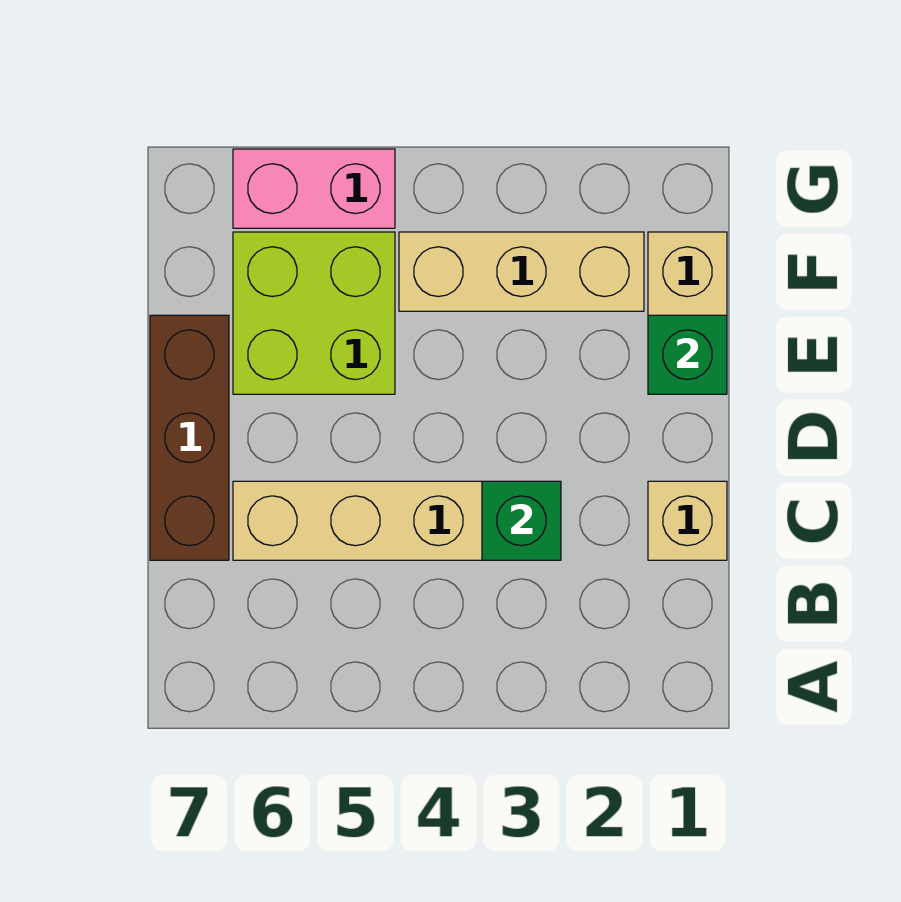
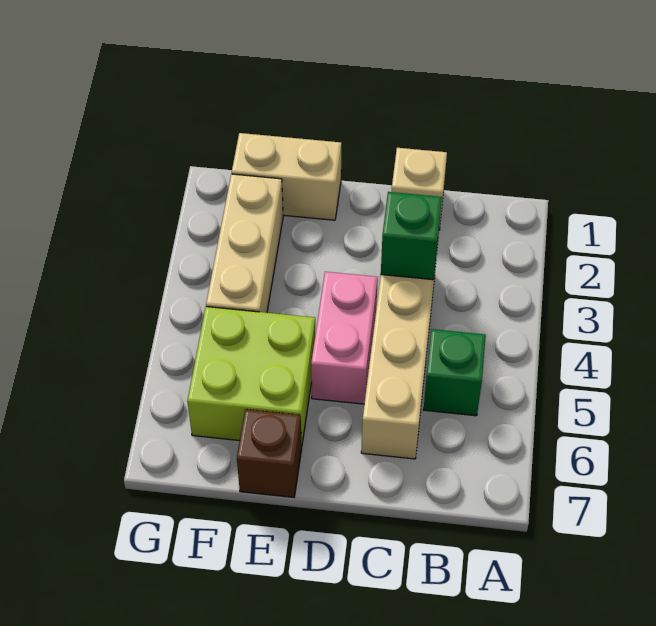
brown brick C7:E7 level 1 -> brown brick E7 level 1
green brick E1 level 2 -> green brick B5 level 1
pink brick G5:G6 level 1 -> pink brick D4:D5 level 1

